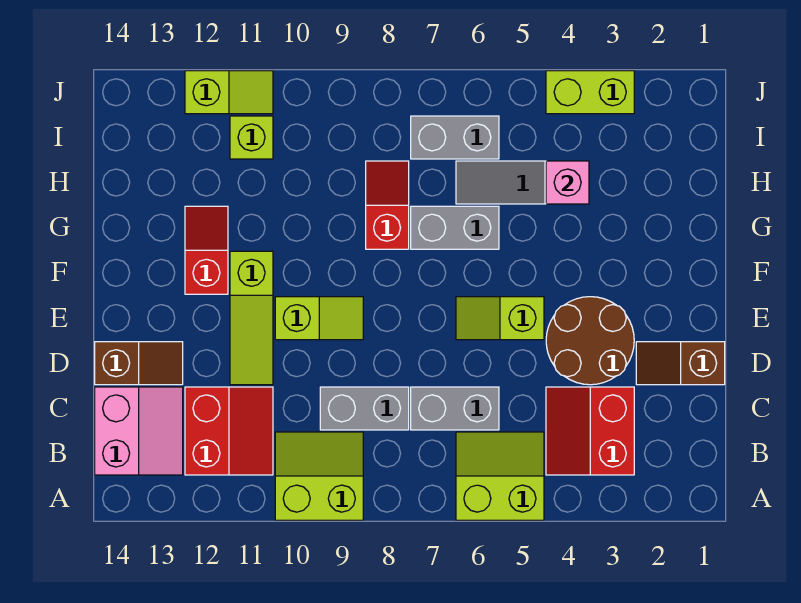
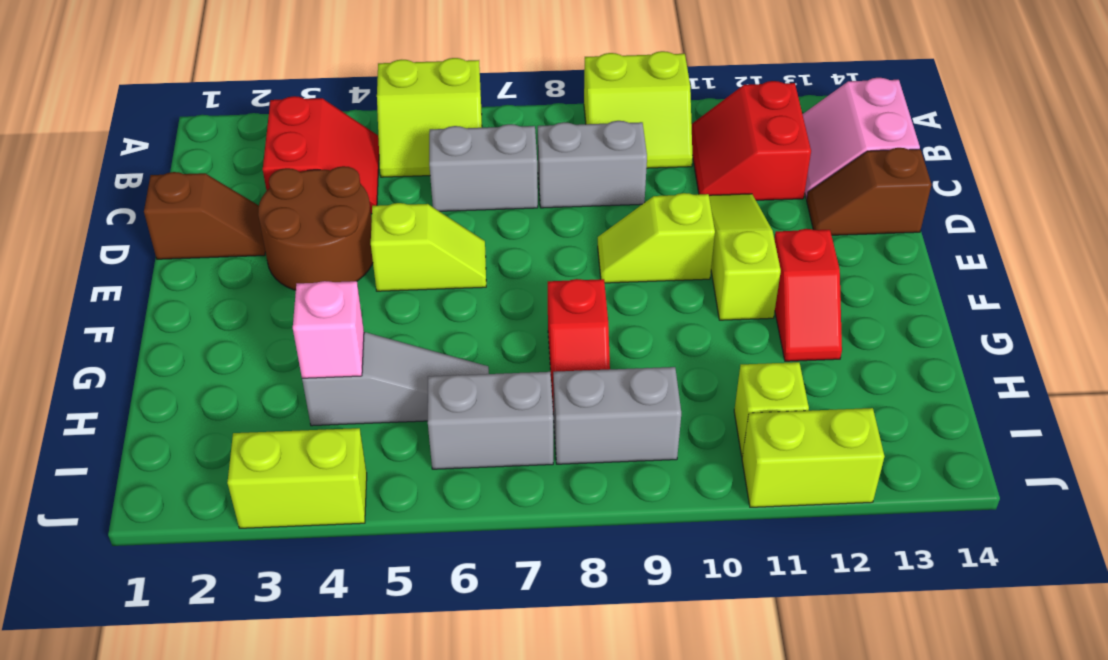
grey brick G6:G7 level 1 -> grey brick I8:I9 level 1
lime slope J11:J12 level 1 top 12 -> lime brick J11:J12 level 1

